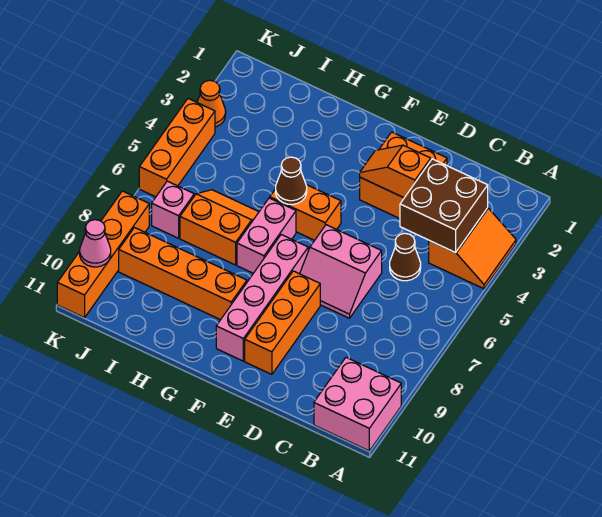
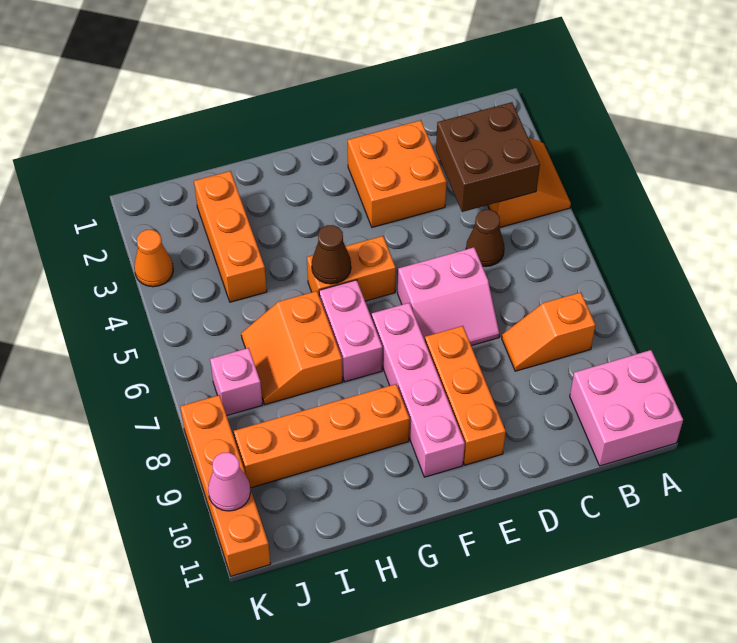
orange slope D3:E3 level 2 top D -> orange slope B8:C8 level 1 top B
orange slope H6:I7 level 1 top 7 -> orange slope H6:I7 level 1 top H
orange brick K4:K6 level 1 -> orange brick I2:I4 level 1

